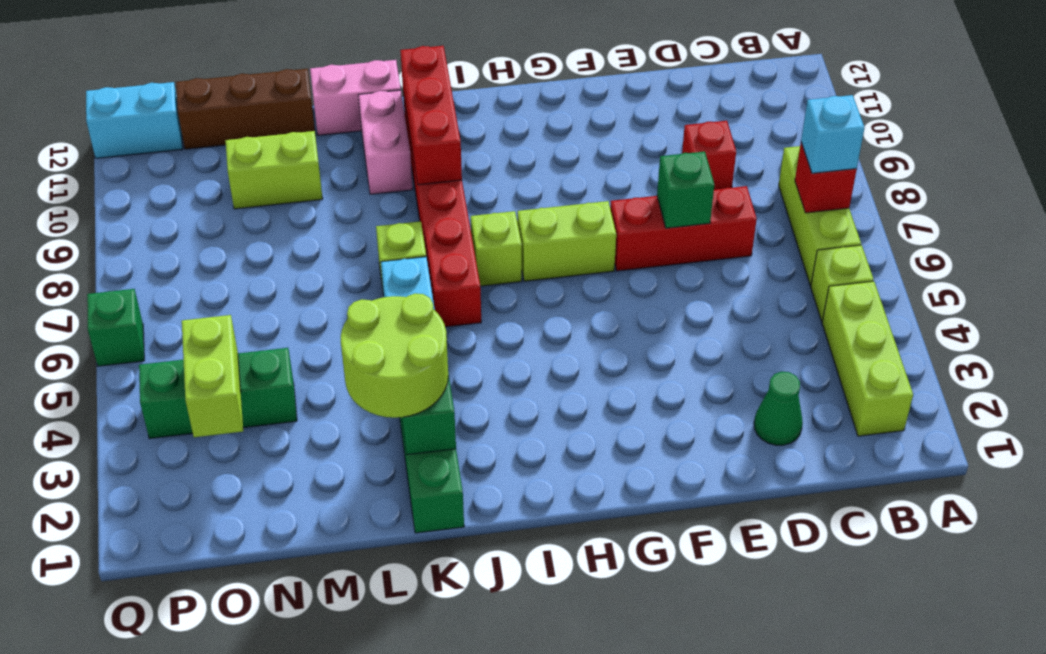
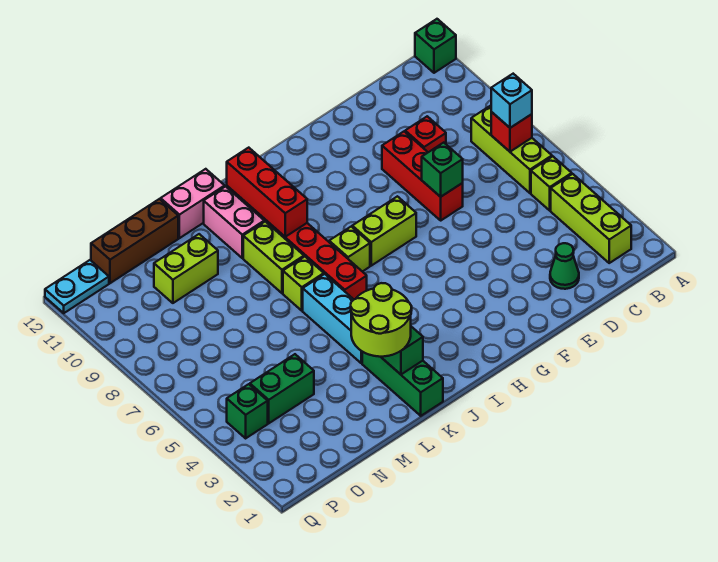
red brick D7:F7 level 1 -> red brick E7:E9 level 1
lime brick O3:O4 level 2 -> lime brick K8:K9 level 1
cyan brick P12:Q12 level 1 -> cyan plate P12:Q12 level 1
green brick Q6 level 1 -> green brick A12 level 1

